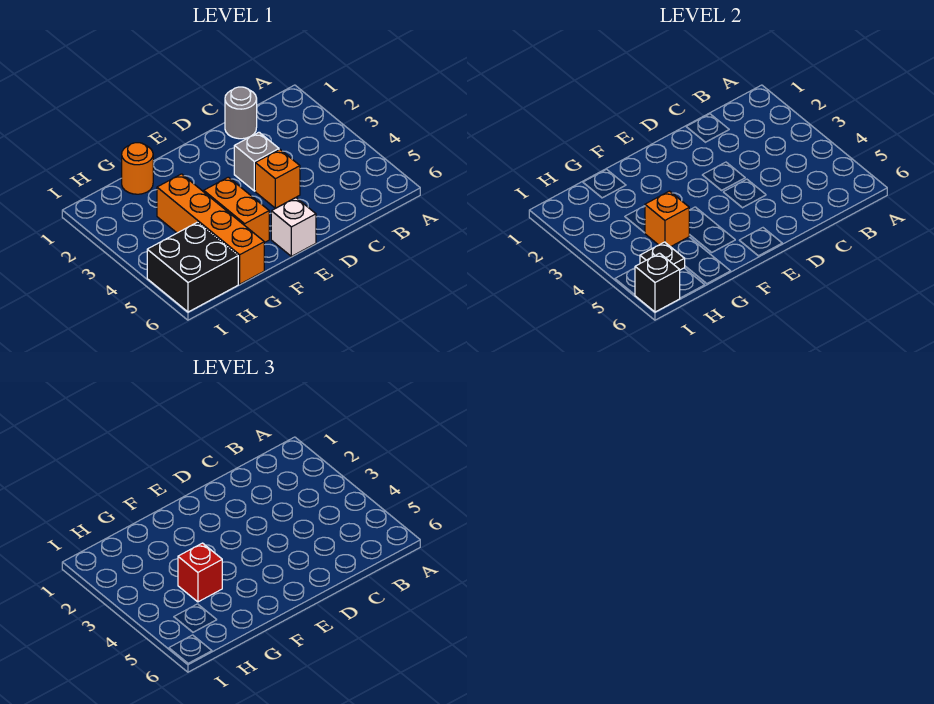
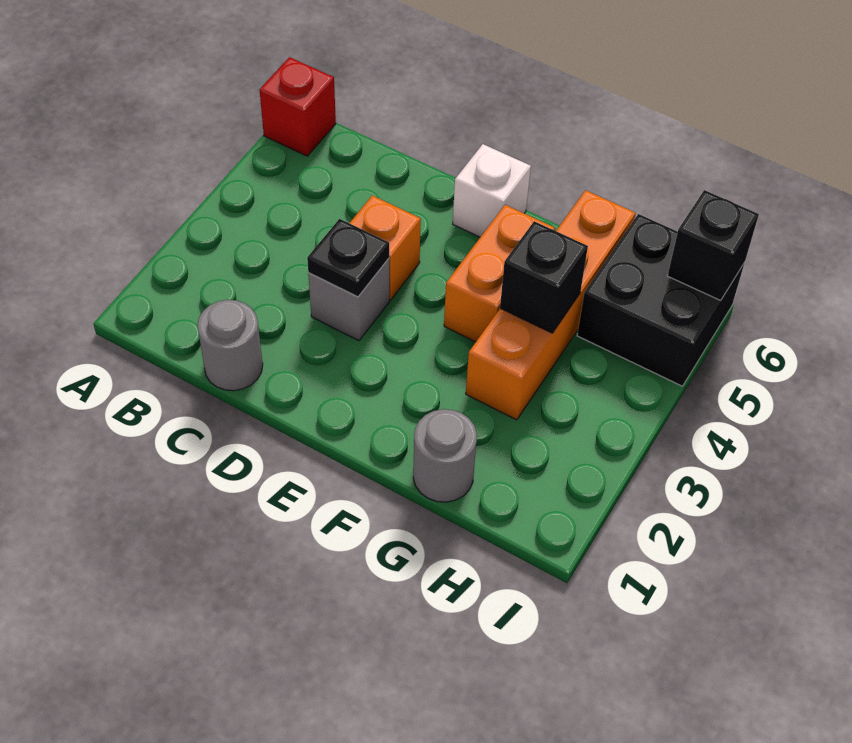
orange round brick G1 level 1 -> grey round brick G1 level 1
orange brick G4 level 2 -> black brick G4 level 2
red brick G4 level 3 -> red brick A6 level 1
black plate H5 level 2 -> black plate D3 level 2

